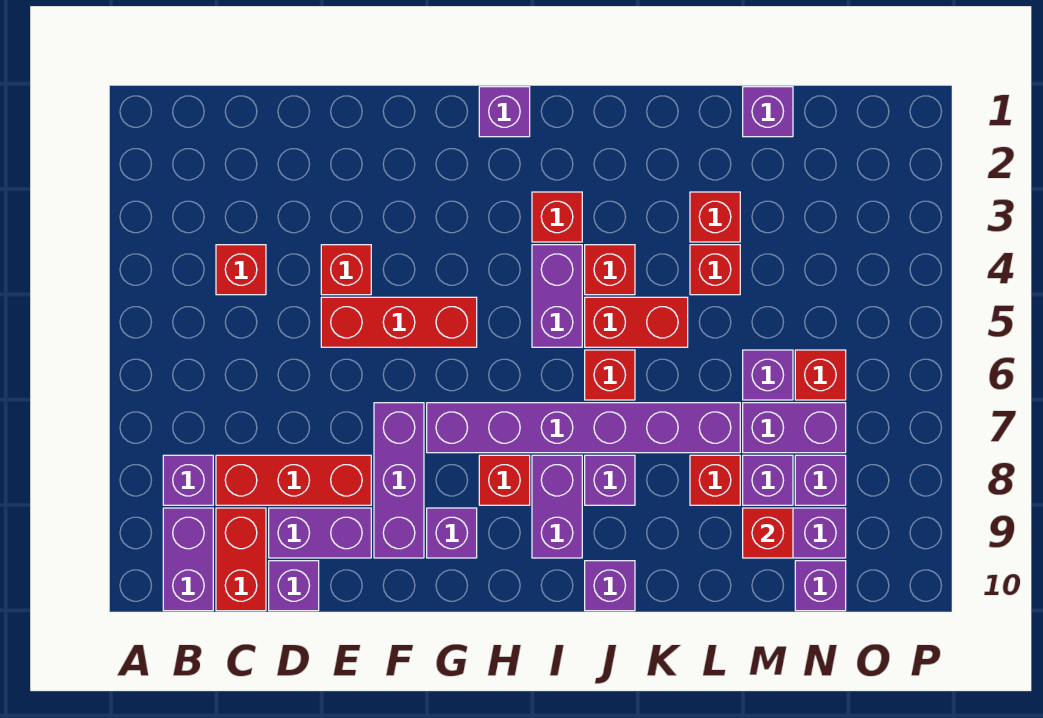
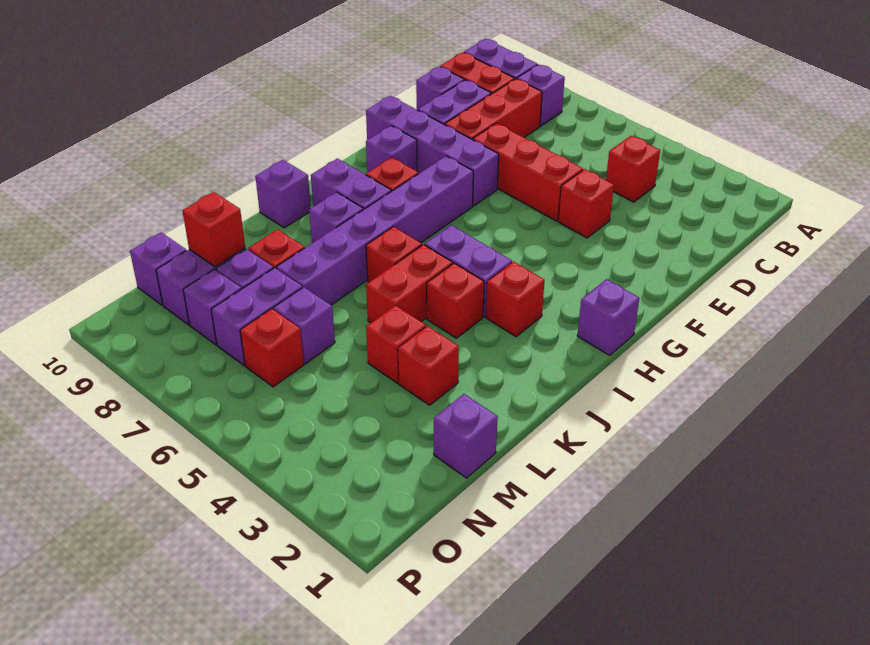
red brick E5:G5 level 1 -> red brick E5:E7 level 1
purple brick F7:F9 level 1 -> purple brick F7:F10 level 1

